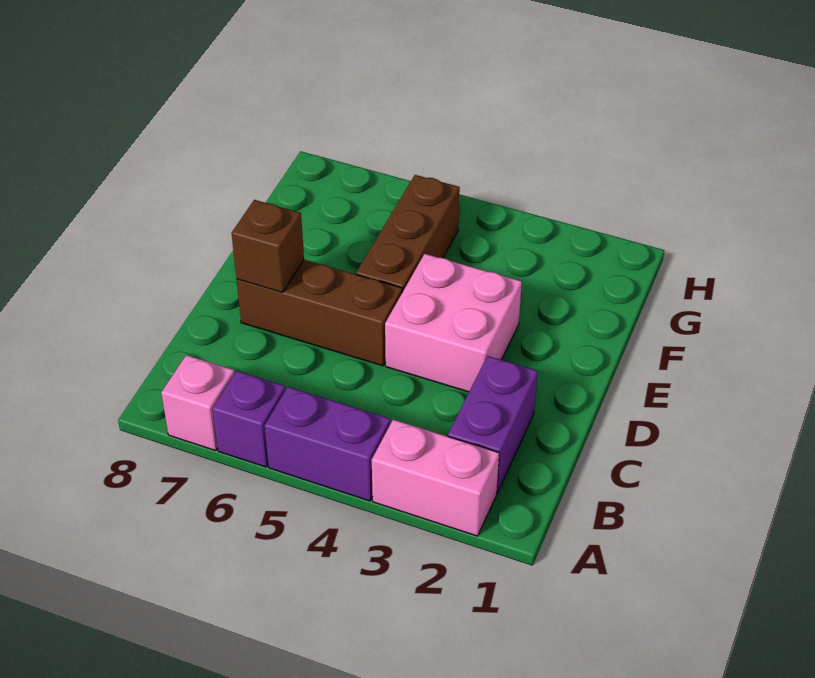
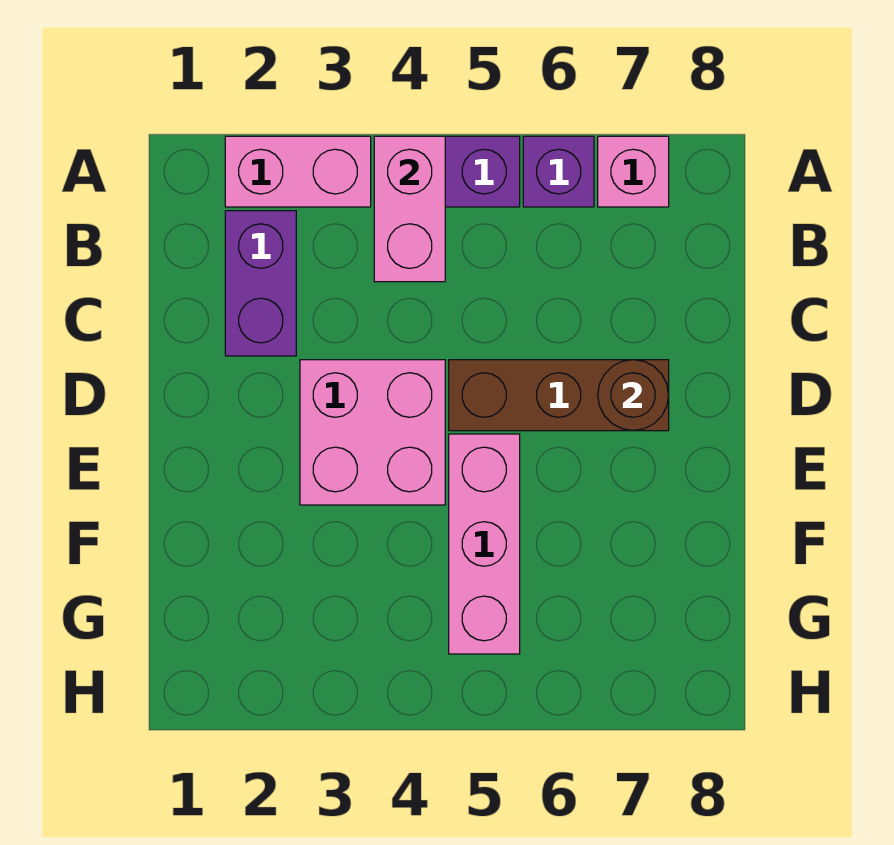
none -> pink brick A4:B4 level 2
brown brick D7 level 2 -> brown round brick D7 level 2
brown brick E5:G5 level 1 -> pink brick E5:G5 level 1

